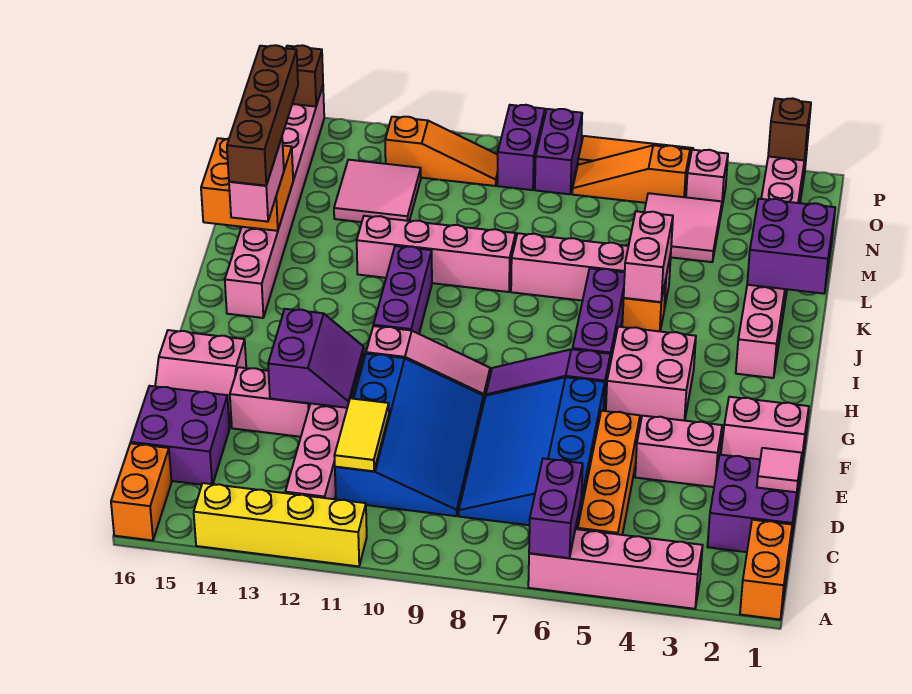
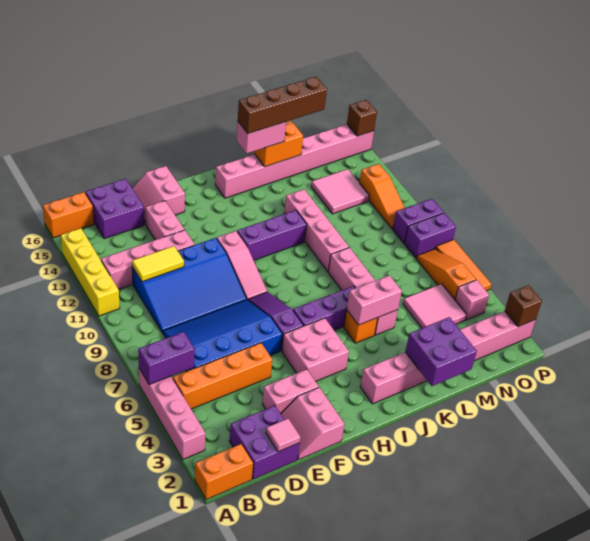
pink brick E3:E4 level 1 -> pink brick E3:F3 level 1
purple slope E12:F13 level 2 top 13 -> none

